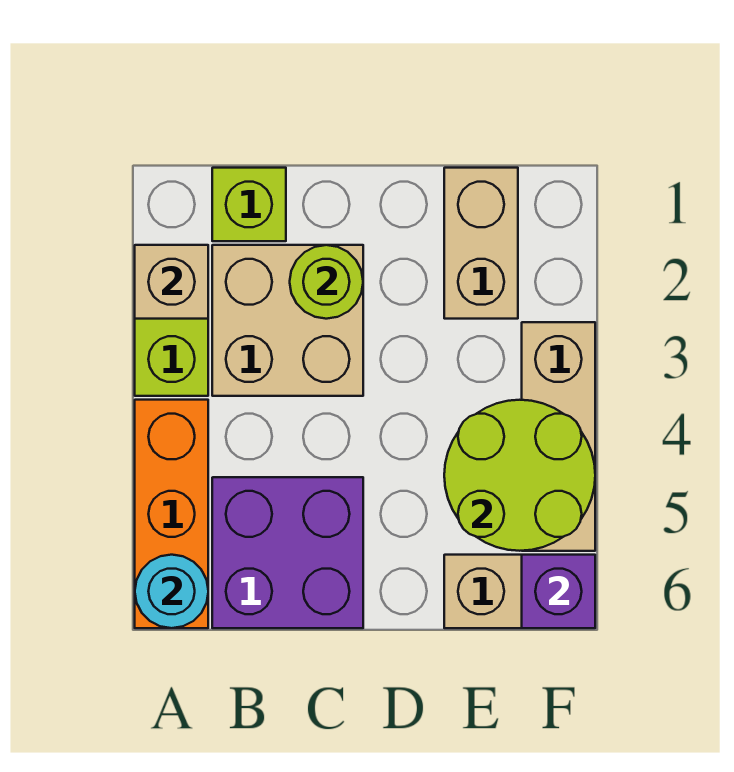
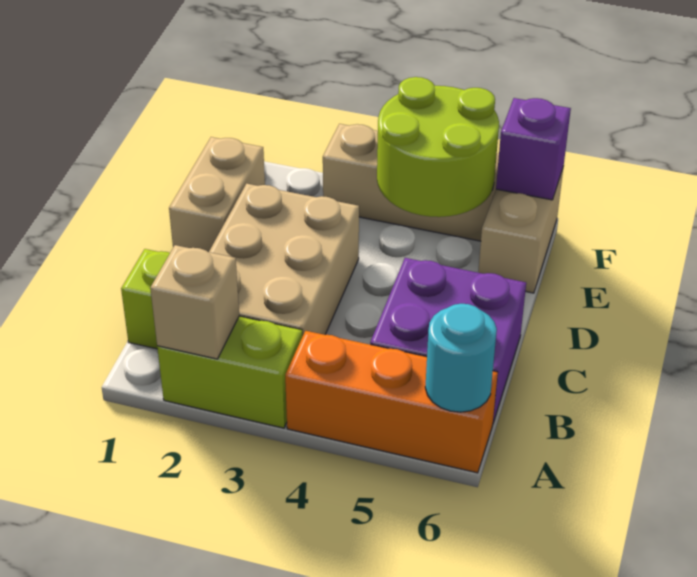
tan brick B2:C3 level 1 -> tan brick B2:D3 level 1
lime round brick C2 level 2 -> none
tan brick E1:E2 level 1 -> tan brick D1:E1 level 1

